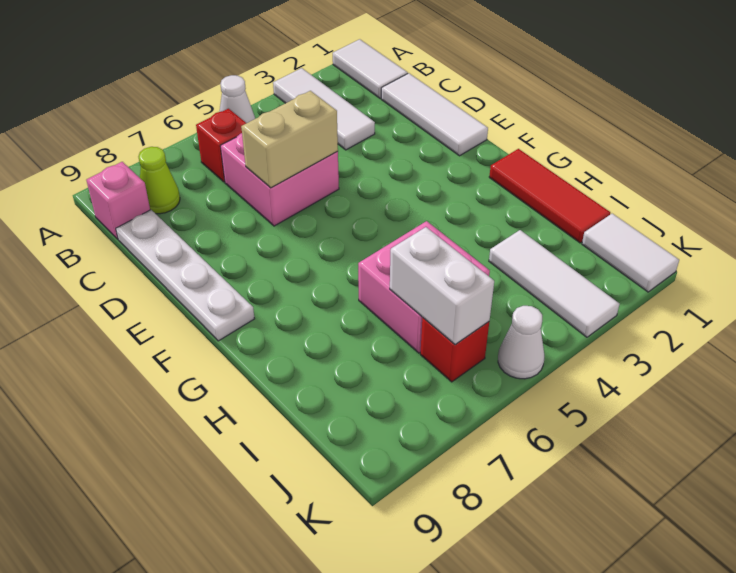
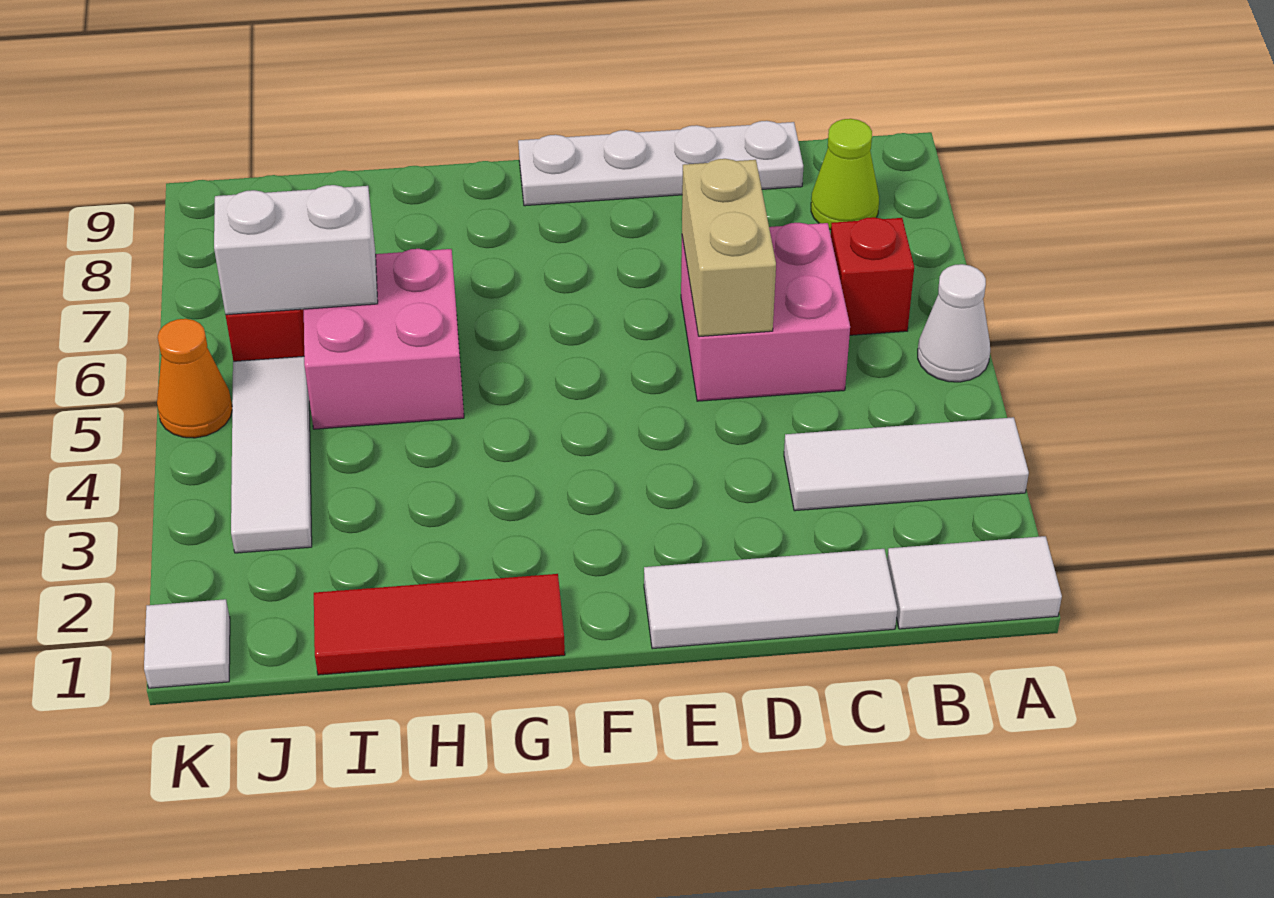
pink brick B9 level 1 -> none
white tile I3:K3 level 1 -> white tile J3:J5 level 1
white tile J1:K1 level 1 -> white tile K1 level 1
white cone K5 level 1 -> orange cone K5 level 1

